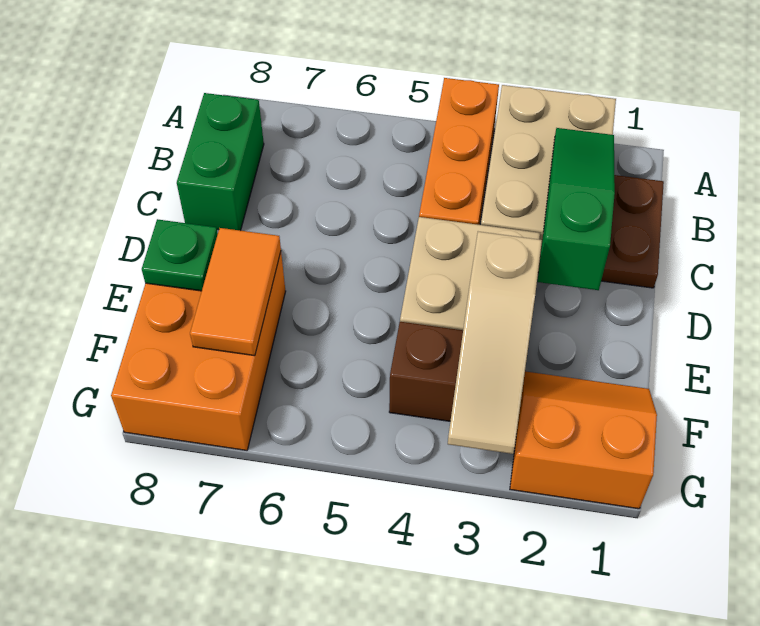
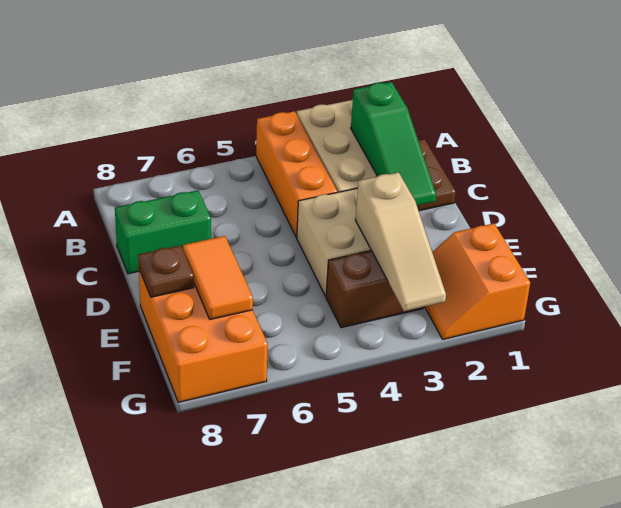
green slope B2:D2 level 2 top D -> green slope B2:D2 level 2 top B
green brick B8:C8 level 1 -> green brick C7:C8 level 1
green plate E8 level 2 -> brown plate E8 level 2
orange slope F1:G2 level 1 top G -> orange slope F1:G2 level 1 top 1

